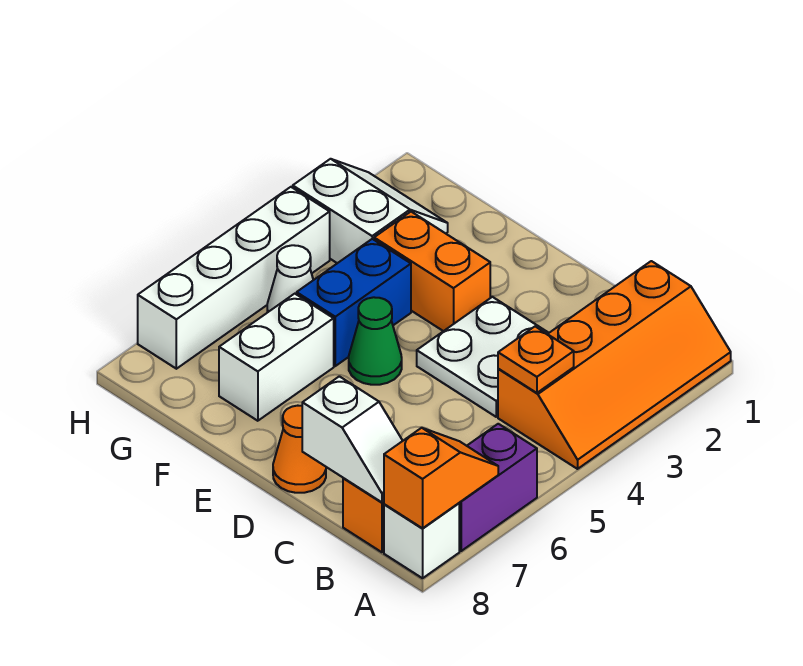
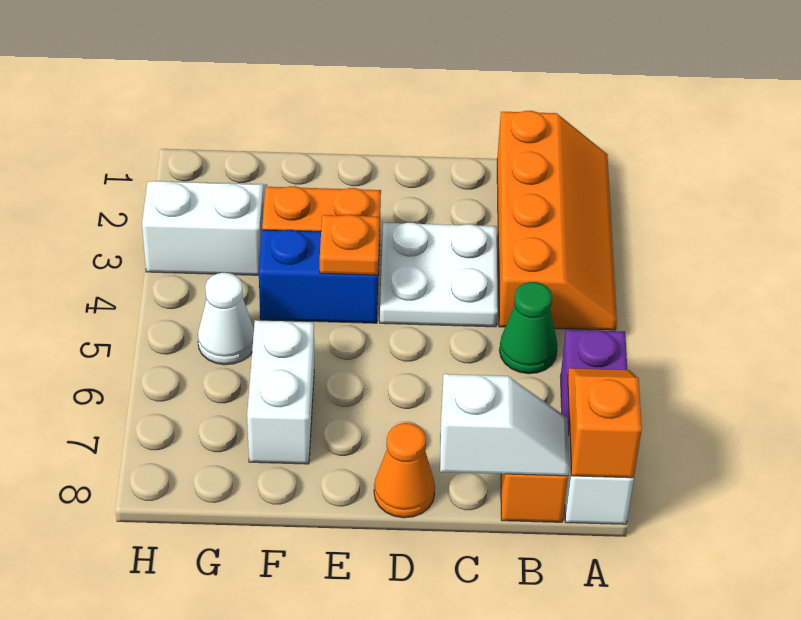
orange plate B4 level 2 -> orange plate E4 level 2
green cone E5 level 1 -> green cone B5 level 1
blue brick F4:F5 level 1 -> blue brick E4:F4 level 1
white brick H4:H7 level 1 -> none

